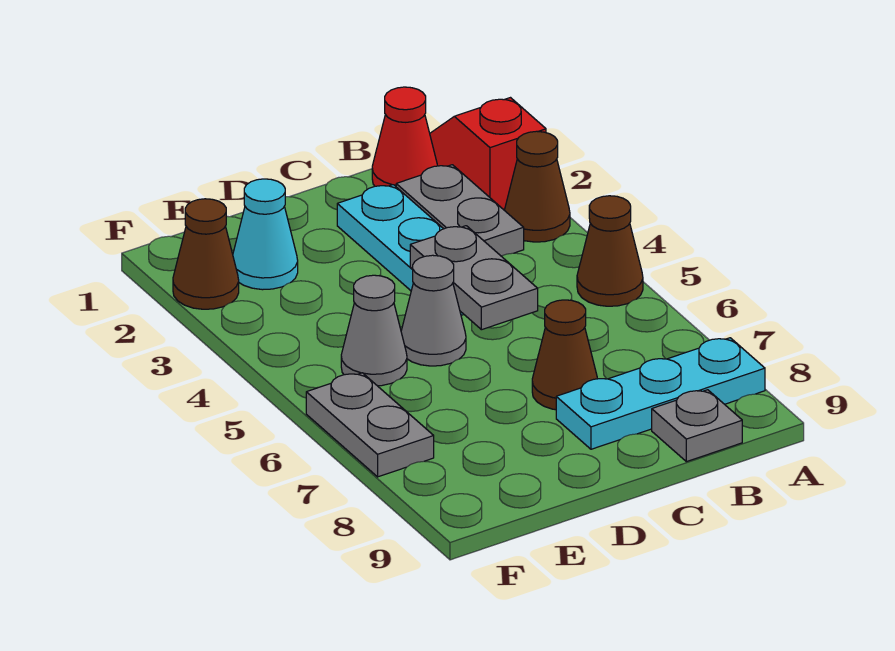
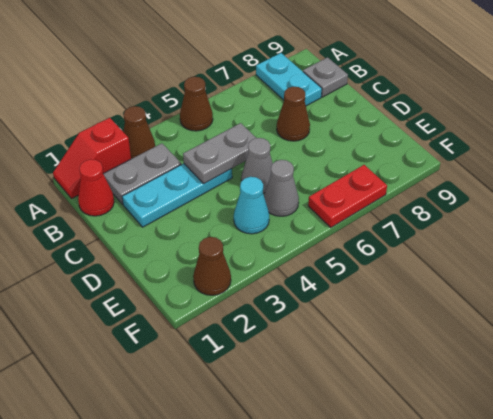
cyan plate A8:C8 level 1 -> cyan plate A8:B8 level 1
cyan cone E2 level 1 -> cyan cone E4 level 1
grey plate F6:F7 level 1 -> red plate F6:F7 level 1

